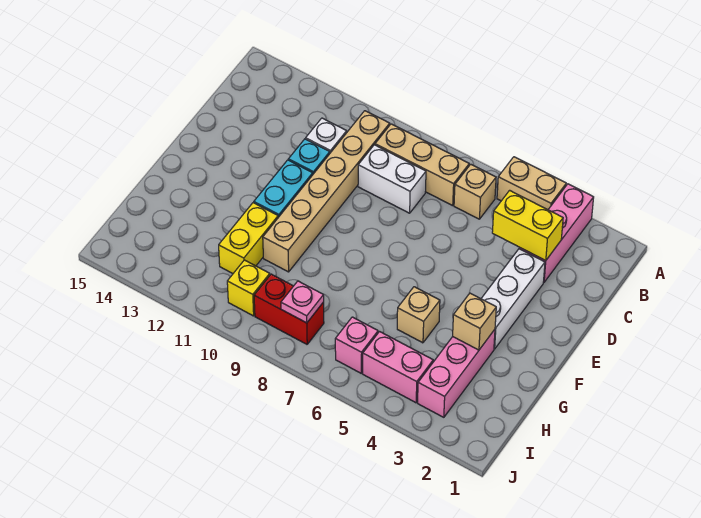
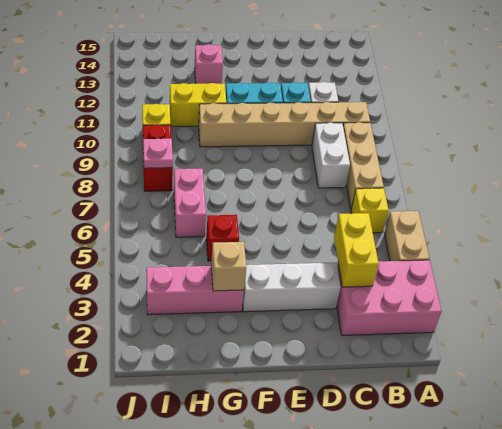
pink brick A3:C3 level 1 -> pink brick A2:C3 level 1
tan brick B6 level 1 -> yellow brick B6 level 1
tan brick G5 level 1 -> red brick G5 level 1
pink brick I4:I5 level 1 -> pink brick H6:H7 level 1
pink brick I6 level 1 -> pink brick G13 level 1

